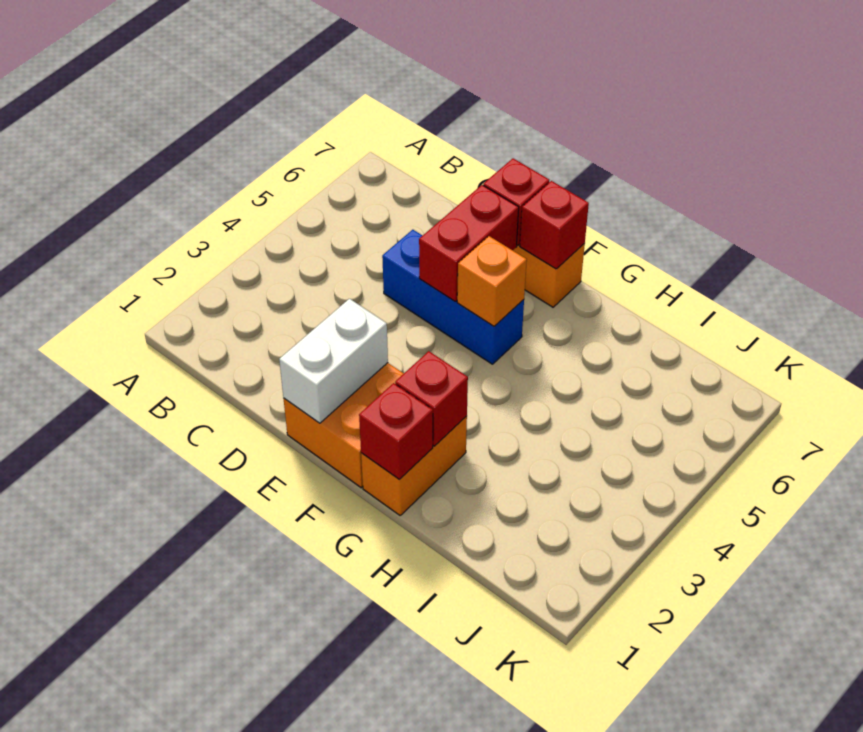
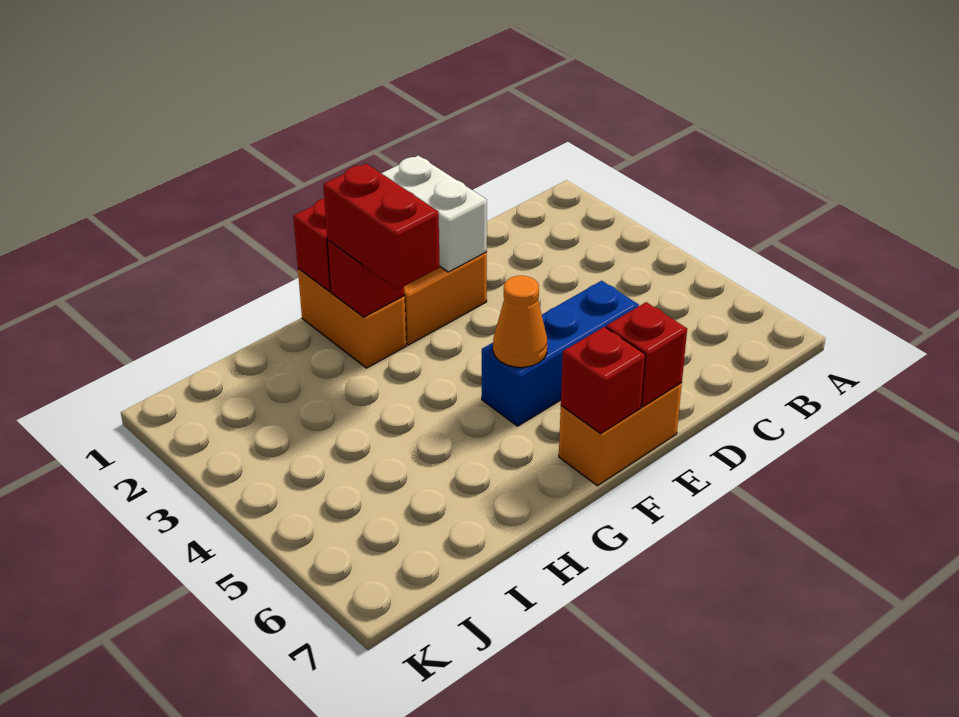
red brick E5:E6 level 2 -> red brick G2:G3 level 3
orange brick F5 level 2 -> orange cone F5 level 2

